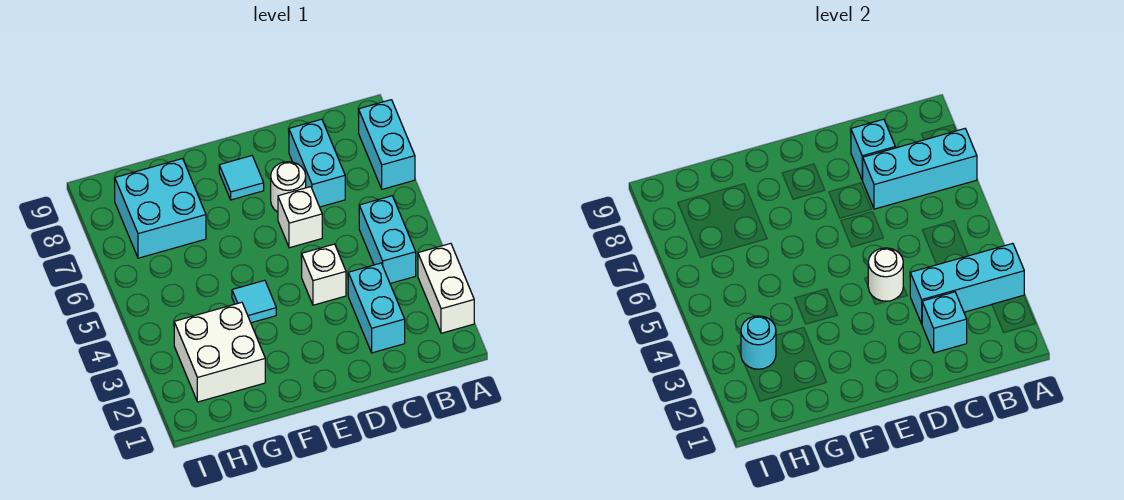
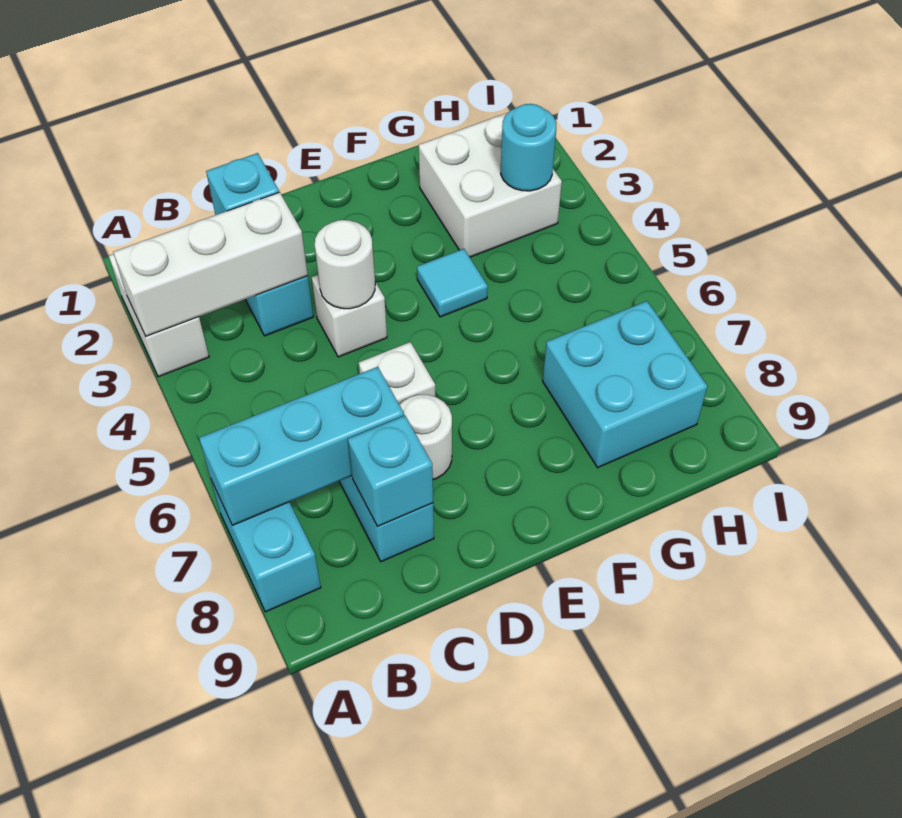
cyan brick A3:C3 level 2 -> white brick A3:C3 level 2
cyan brick B4:B5 level 1 -> none
cyan tile E8 level 1 -> none

